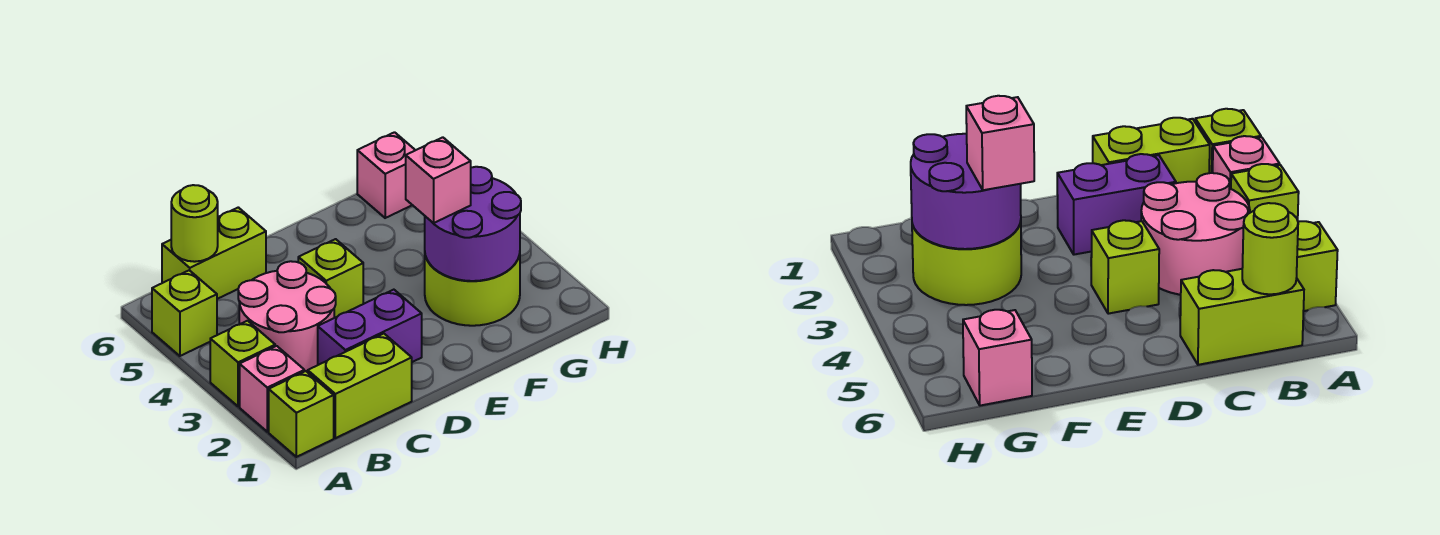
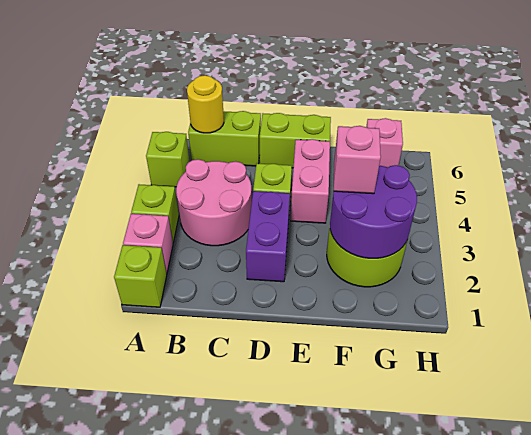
lime brick B1:C1 level 1 -> lime brick D6:E6 level 1
lime round brick B6 level 2 -> yellow round brick B6 level 2
purple brick C2:D2 level 1 -> purple brick D2:D3 level 1
none -> pink brick E4:E5 level 1

